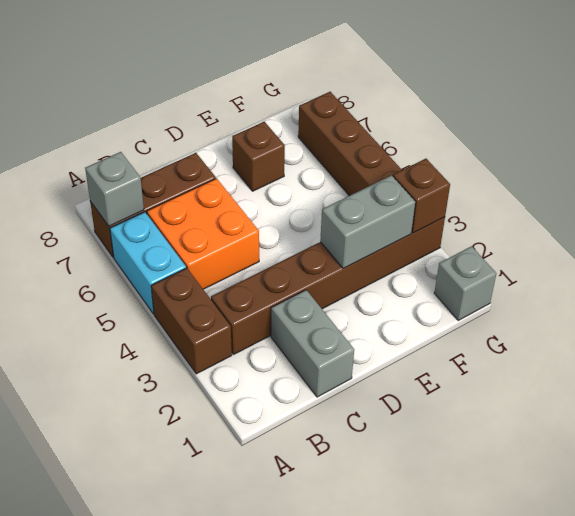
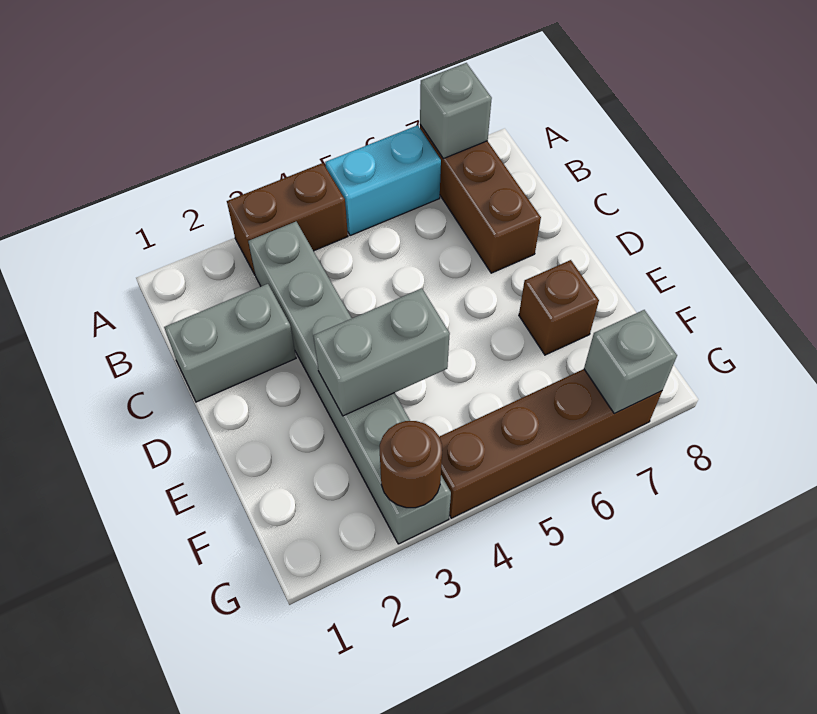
brown brick B3:G3 level 1 -> grey brick B3:G3 level 1
orange brick B5:C6 level 1 -> none
grey brick E3:F3 level 2 -> grey brick E3:E4 level 2
grey brick G1 level 1 -> grey brick G7 level 2
brown brick G3 level 2 -> brown round brick G3 level 2

